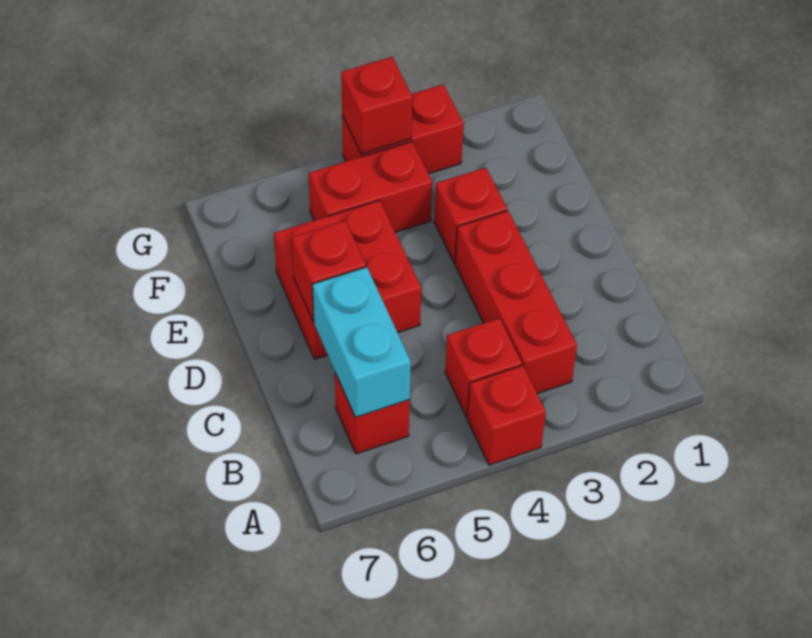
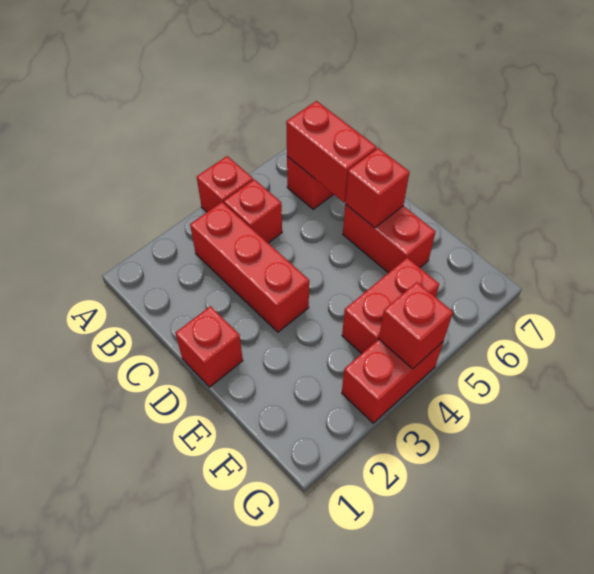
cyan brick B6:C6 level 2 -> red brick B6:C6 level 2
red brick D5:E6 level 1 -> red brick D6:E6 level 1
red brick E3 level 1 -> red brick D1 level 1

